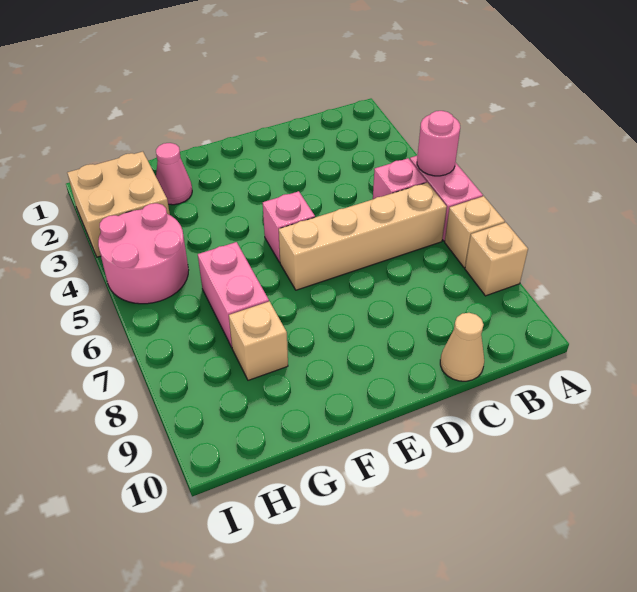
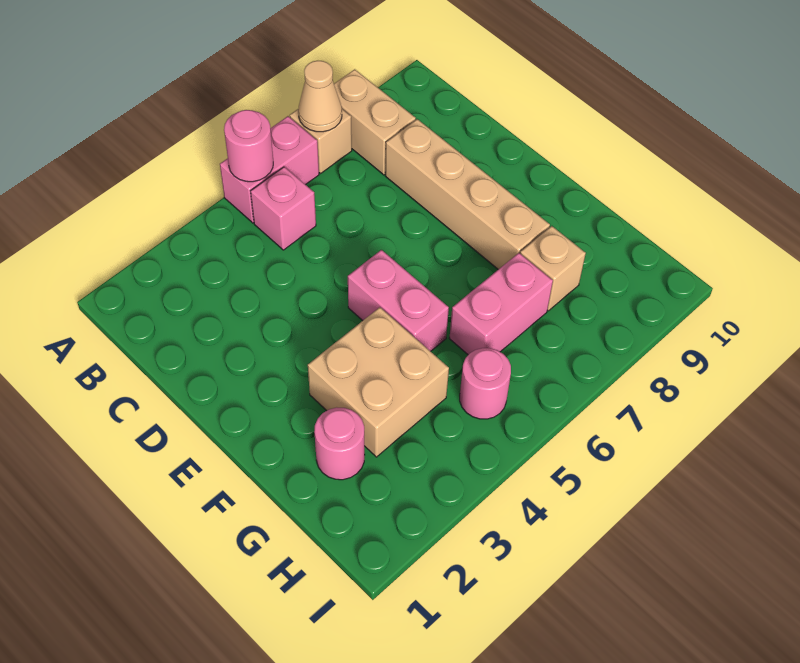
tan brick A8 level 1 -> tan brick A8:B8 level 1
tan brick B6:E6 level 1 -> tan brick C8:F8 level 1
tan cone C10 level 1 -> tan cone A7 level 2
pink brick E5 level 1 -> pink brick E5:F5 level 1
pink cone G2 level 1 -> pink round brick G2 level 1
tan brick H2:I3 level 1 -> tan brick F3:G4 level 1
pink round brick H4:I5 level 1 -> pink round brick H5 level 1

